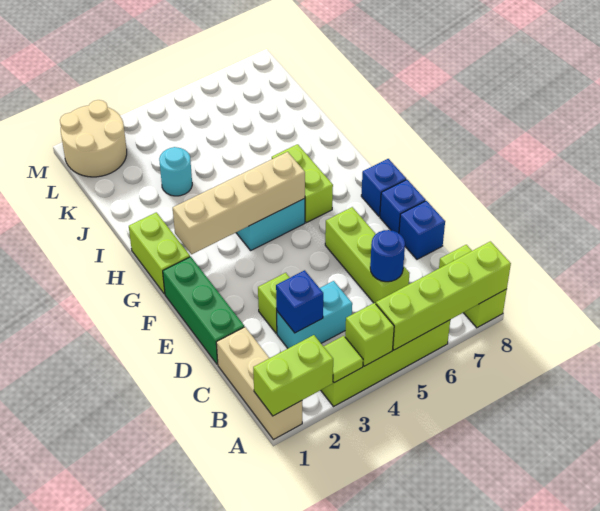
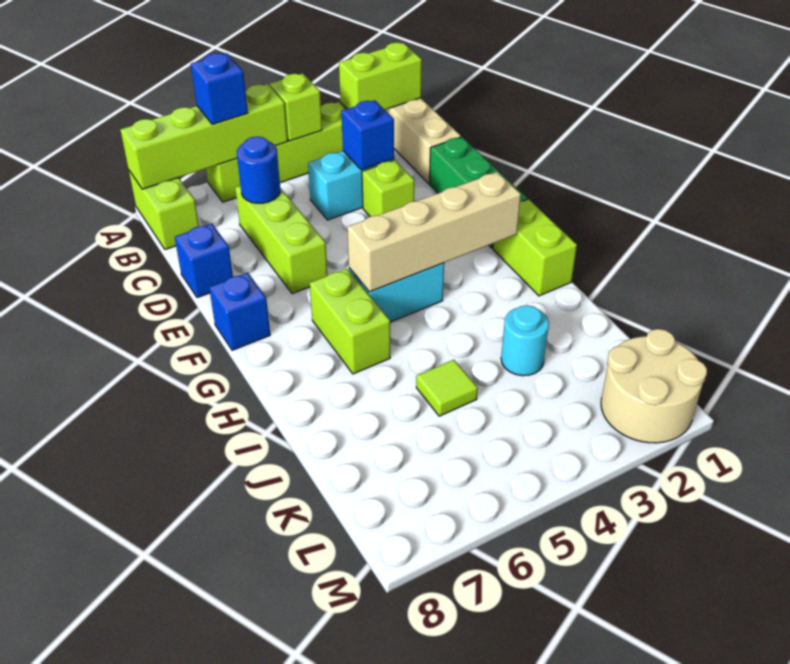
lime tile A3 level 2 -> lime tile J5 level 1
blue brick E8 level 1 -> blue brick A6 level 3

